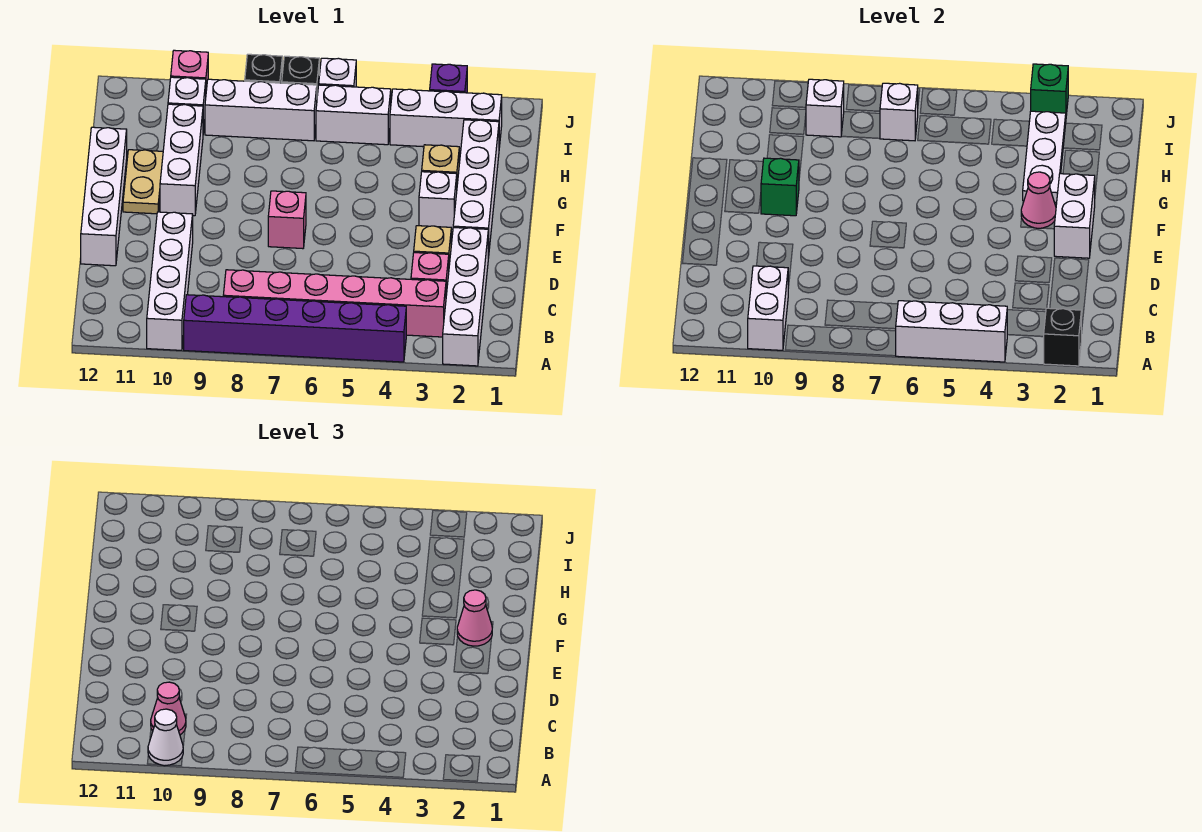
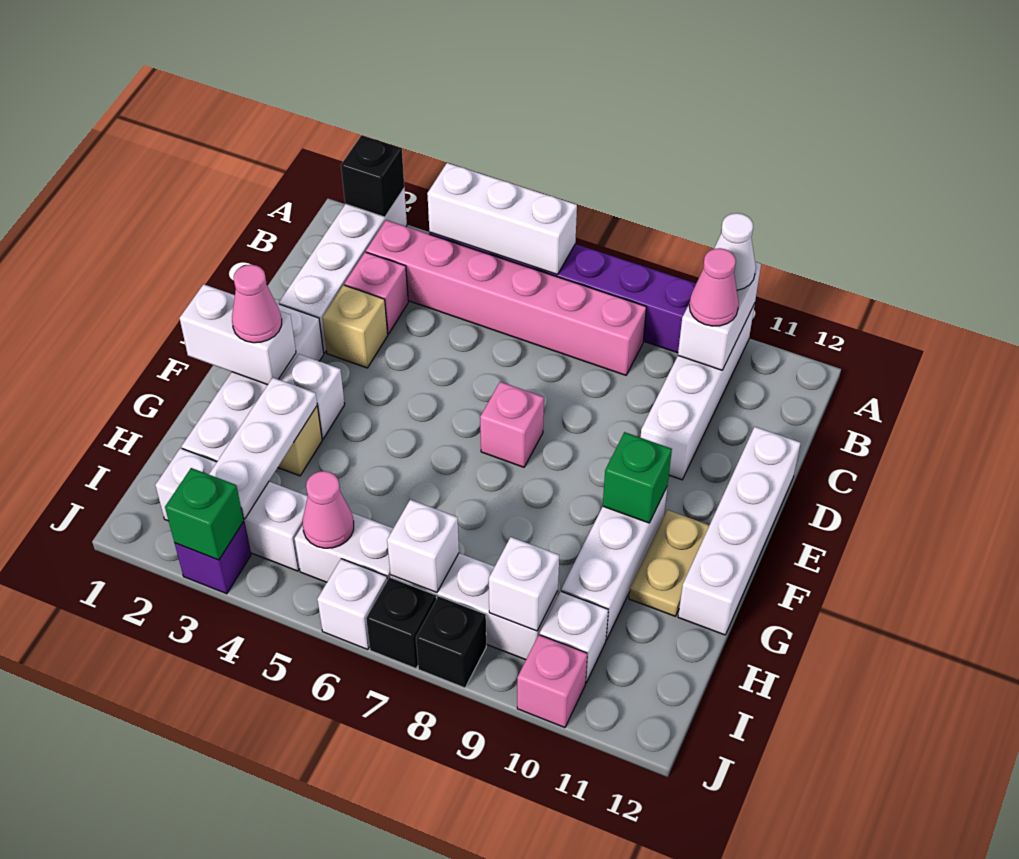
white brick E2:F2 level 2 -> white brick F1:F2 level 2
pink cone F3 level 2 -> pink cone I5 level 2

